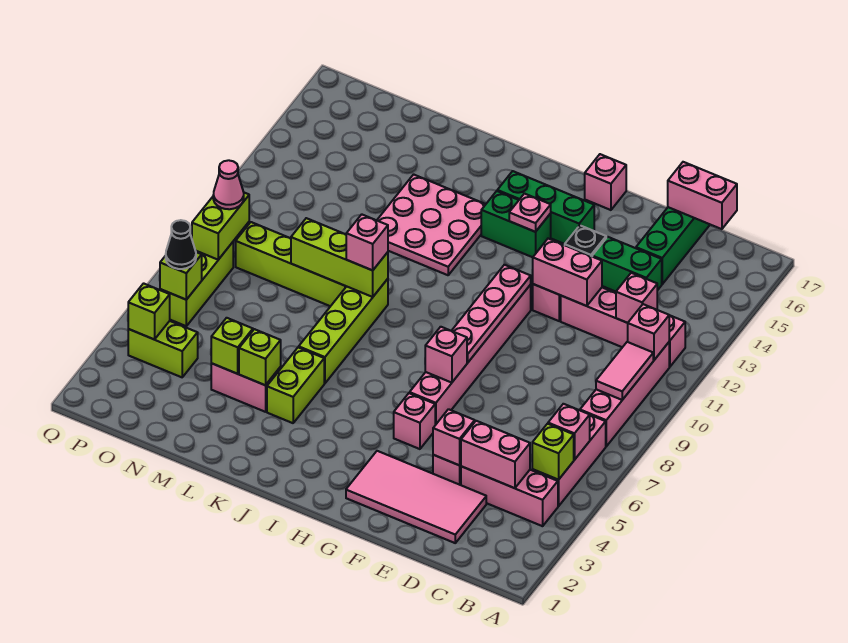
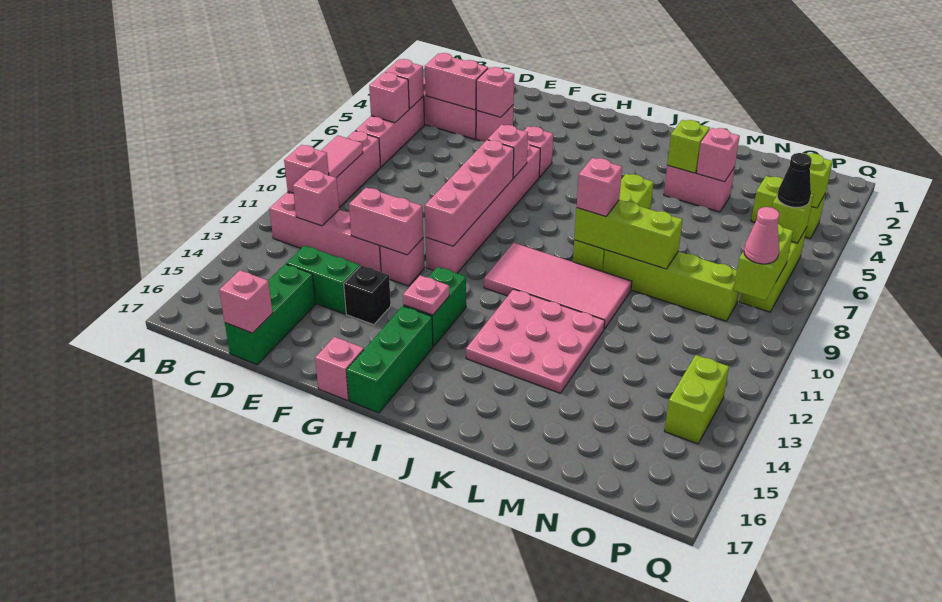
lime brick B5 level 2 -> pink brick B5 level 2
pink brick C17:D17 level 2 -> pink brick D17 level 2
pink tile D2:G3 level 1 -> pink tile I10:L11 level 1
pink plate G8:G11 level 2 -> pink brick G8:G11 level 2
green brick G15:I15 level 1 -> green brick H15:H17 level 1
green brick H14:I14 level 1 -> green brick H13:H14 level 1
lime brick K4:K5 level 1 -> lime brick P13:P14 level 1
lime brick M4 level 2 -> pink brick M4 level 2

